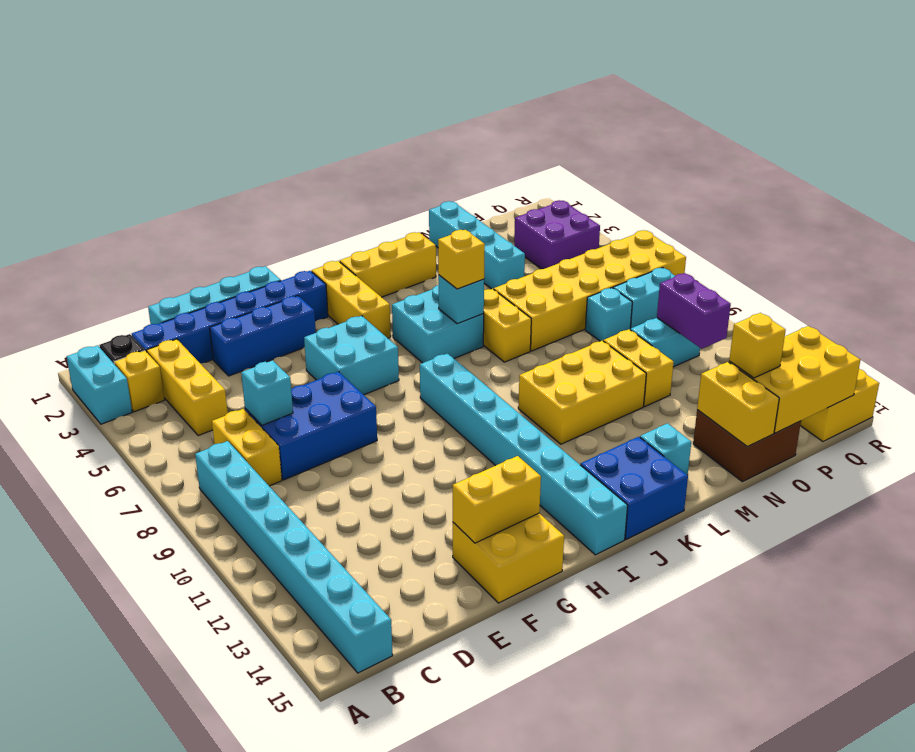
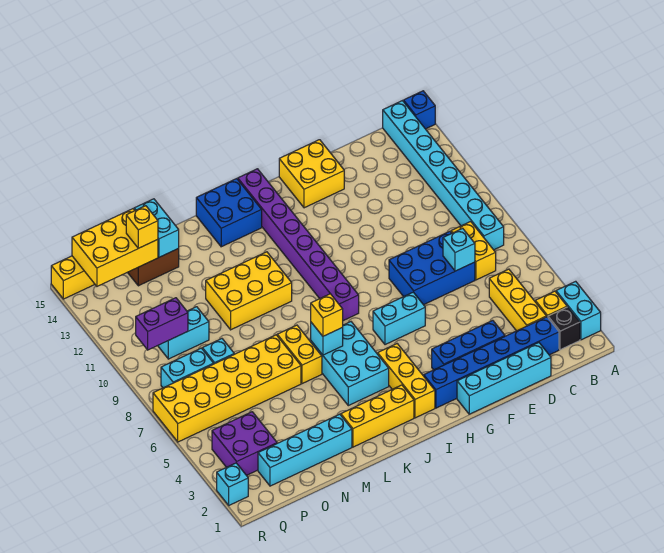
none -> blue brick A15 level 1
yellow brick F14:G14 level 2 -> none
cyan brick G5:H6 level 1 -> cyan brick G6:H6 level 1
cyan brick I8:I15 level 1 -> purple brick I8:I15 level 1
cyan brick J5:K6 level 1 -> cyan brick J4:K6 level 1
cyan brick L14 level 1 -> cyan brick R2 level 1
cyan brick N1:N4 level 1 -> cyan brick M2:P2 level 1
yellow brick N10:N11 level 1 -> none
yellow brick N14:N15 level 2 -> cyan brick N14:N15 level 2
purple brick P10:P11 level 2 -> purple brick P10:Q10 level 2

